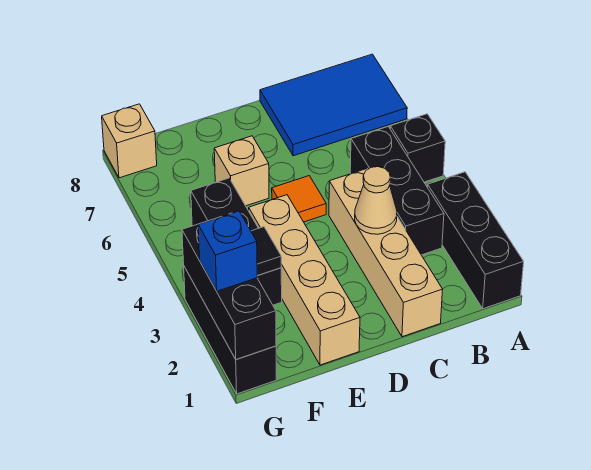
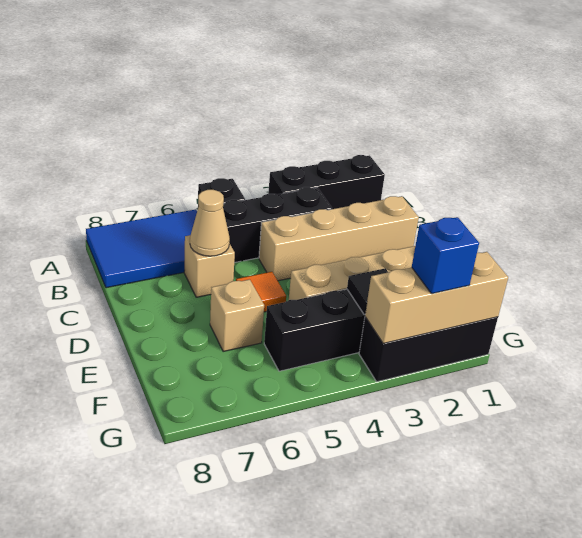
blue tile A7:C8 level 1 -> blue tile A6:B8 level 1
tan cone C3 level 2 -> tan cone C6 level 2
black brick G1:G3 level 2 -> tan brick G1:G3 level 2
tan brick G8 level 1 -> tan brick C6 level 1

